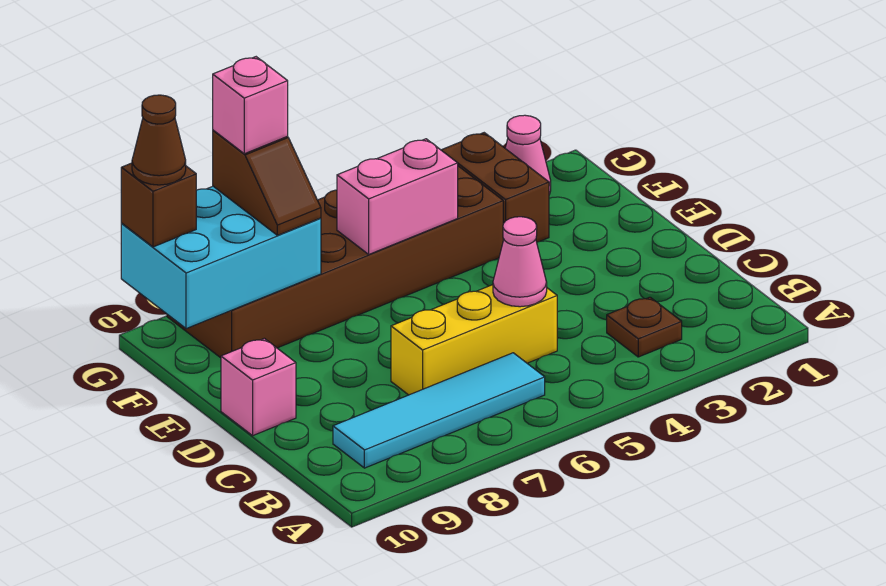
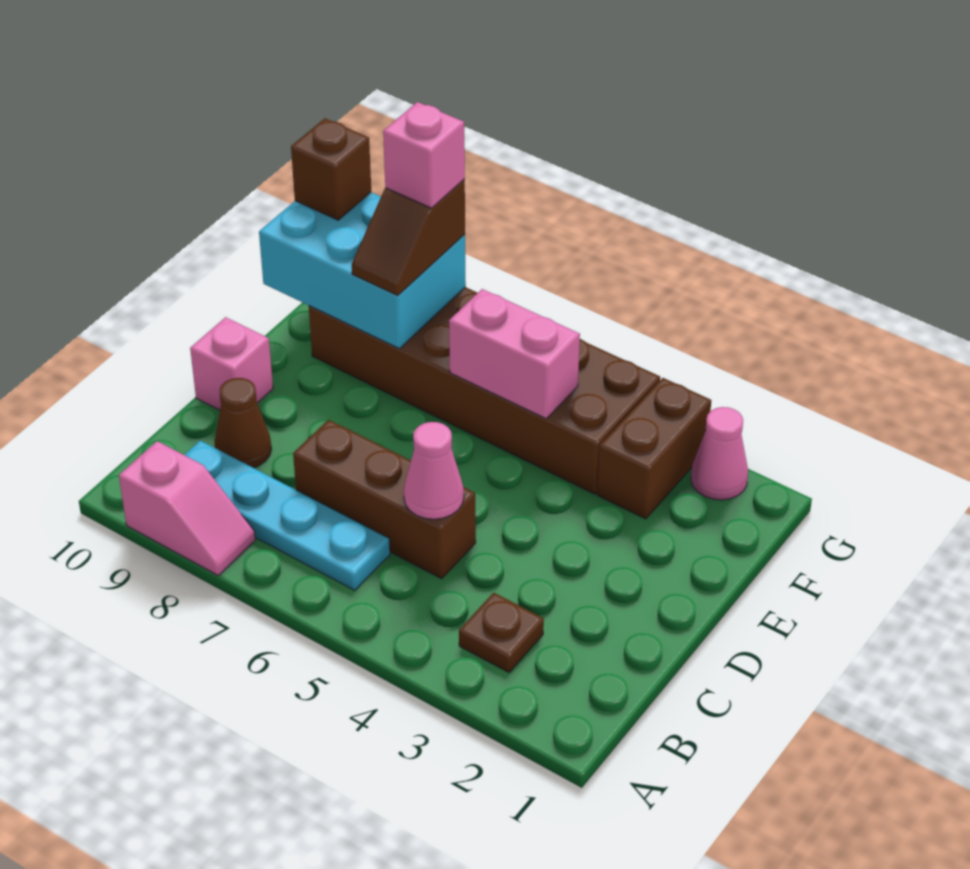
none -> pink slope A8:A9 level 1 top 9
cyan tile B6:B9 level 1 -> cyan plate B6:B9 level 1
yellow brick C5:C7 level 1 -> brown brick C5:C7 level 1
brown cone G10 level 4 -> brown cone C9 level 1

